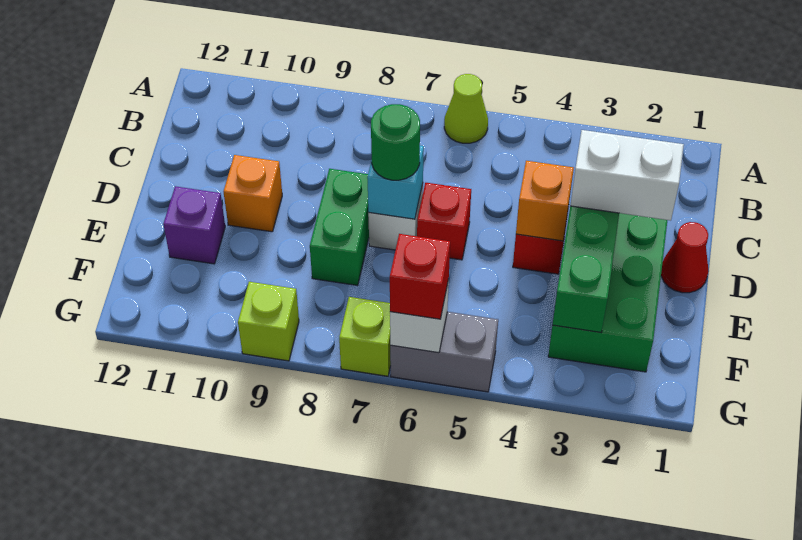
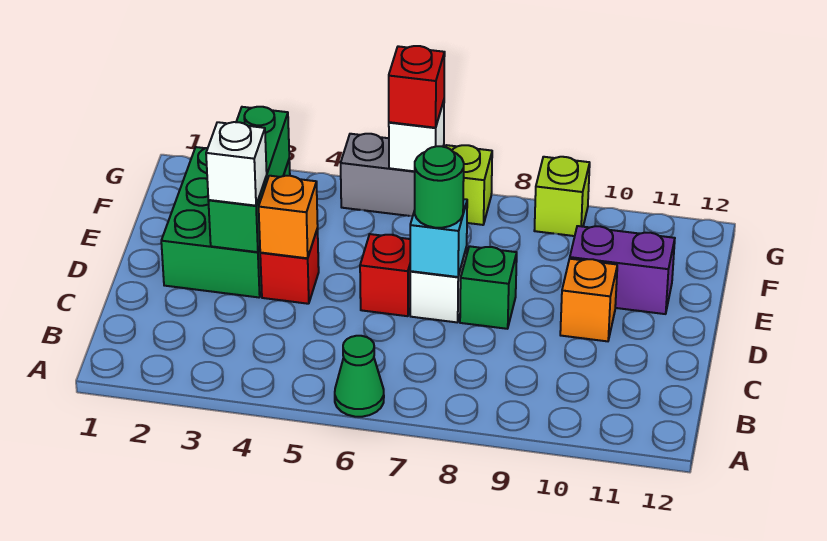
lime cone A6 level 1 -> green cone A6 level 1
red cone D1 level 1 -> none
white brick D2:D3 level 3 -> white brick D3 level 3
green brick D8:E8 level 1 -> green brick D8 level 1
purple brick E11 level 1 -> purple brick E10:E11 level 1

